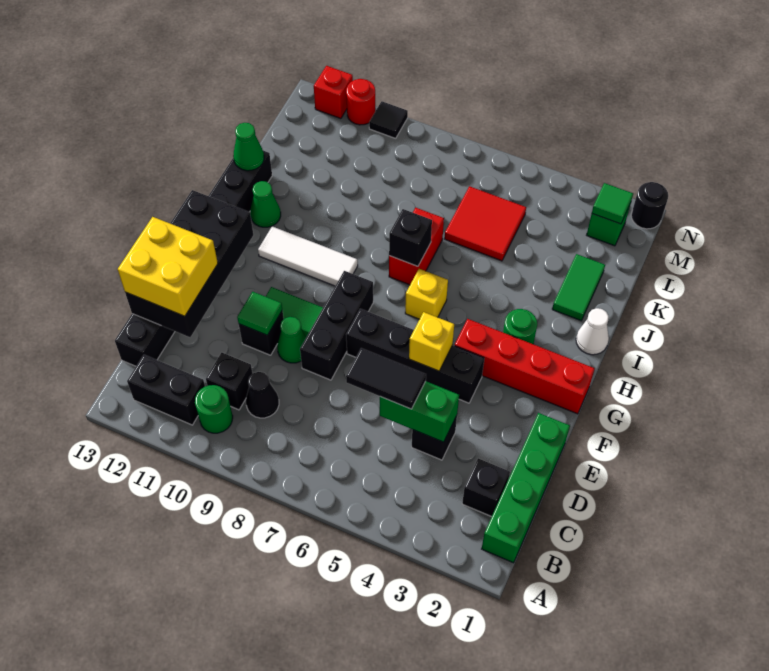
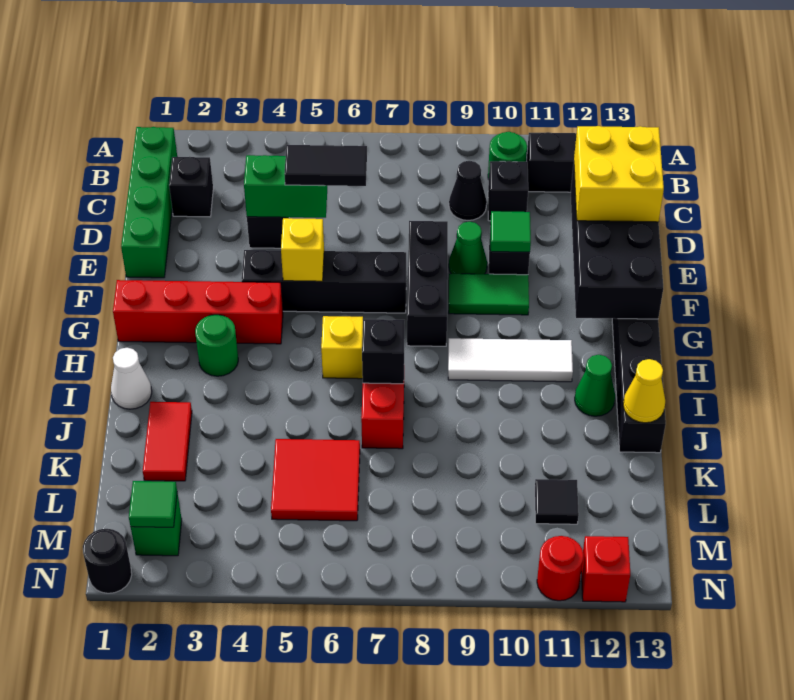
green tile J2:K2 level 1 -> red tile J2:K2 level 1
green cone J13 level 2 -> yellow cone J13 level 2
black tile N10 level 1 -> black tile L11 level 1

